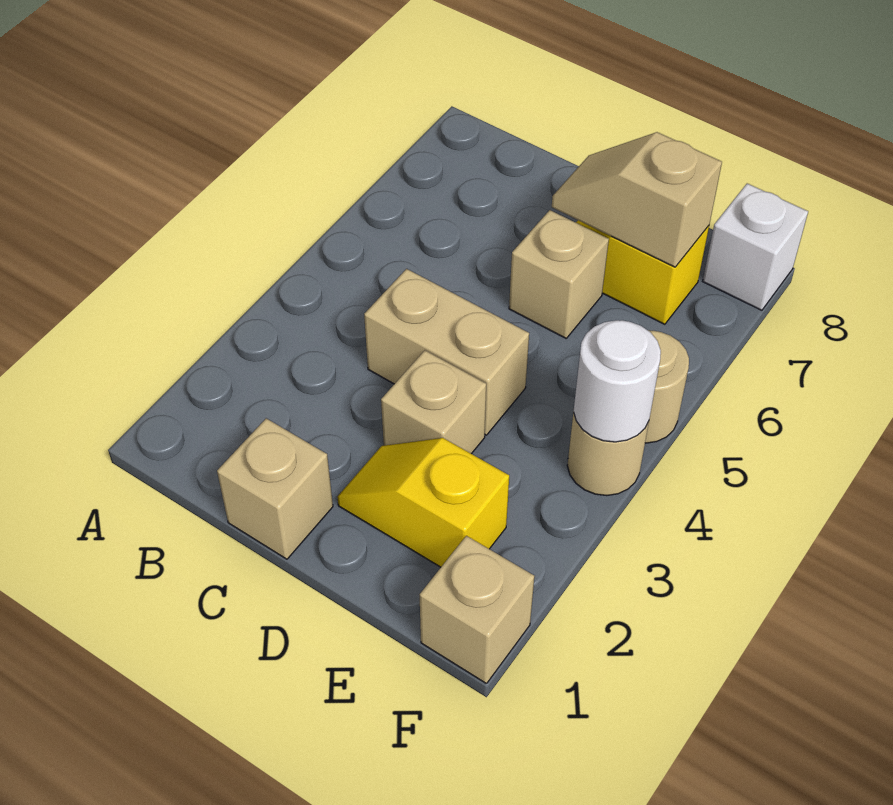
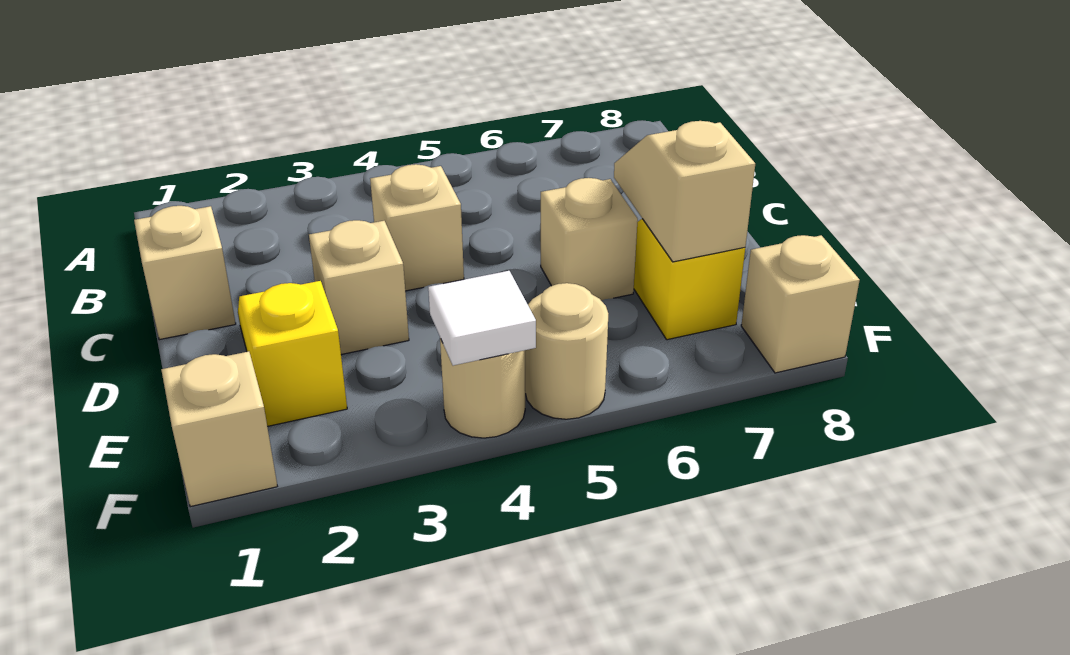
tan brick C4:D4 level 1 -> tan brick C4 level 1
white round brick F4 level 2 -> white tile F4 level 2
white brick F8 level 1 -> tan brick F8 level 1

